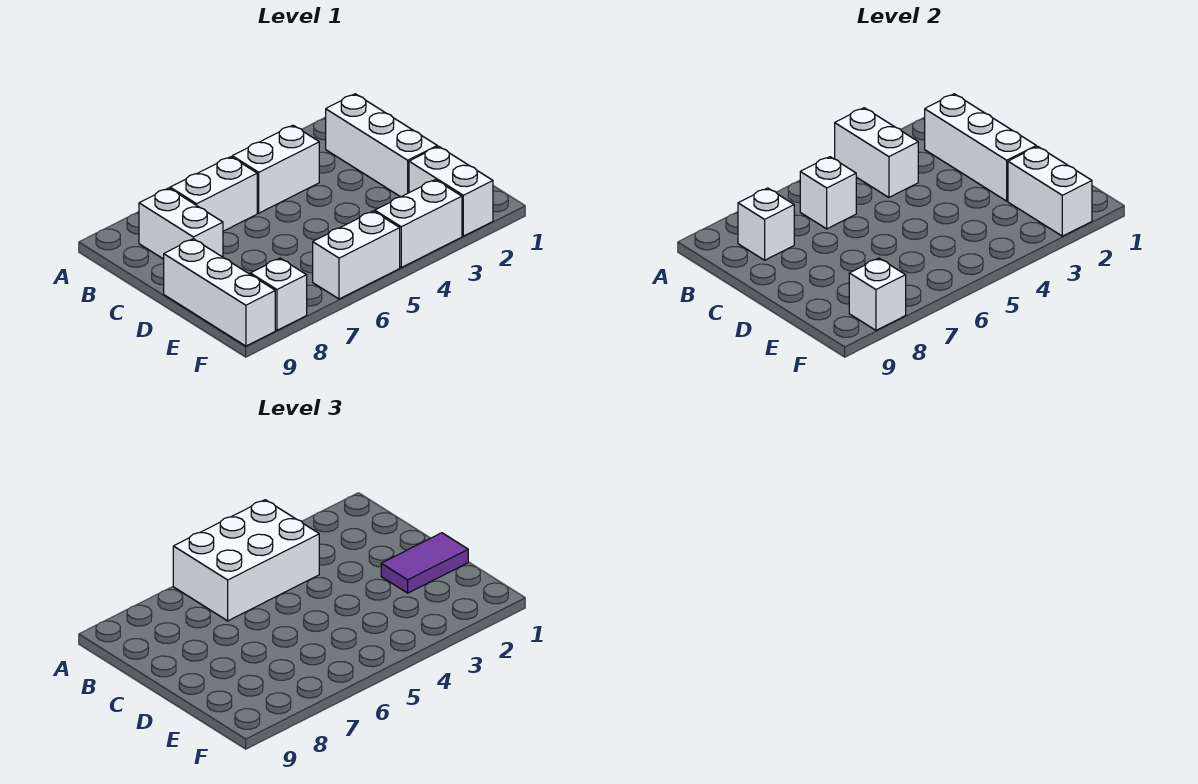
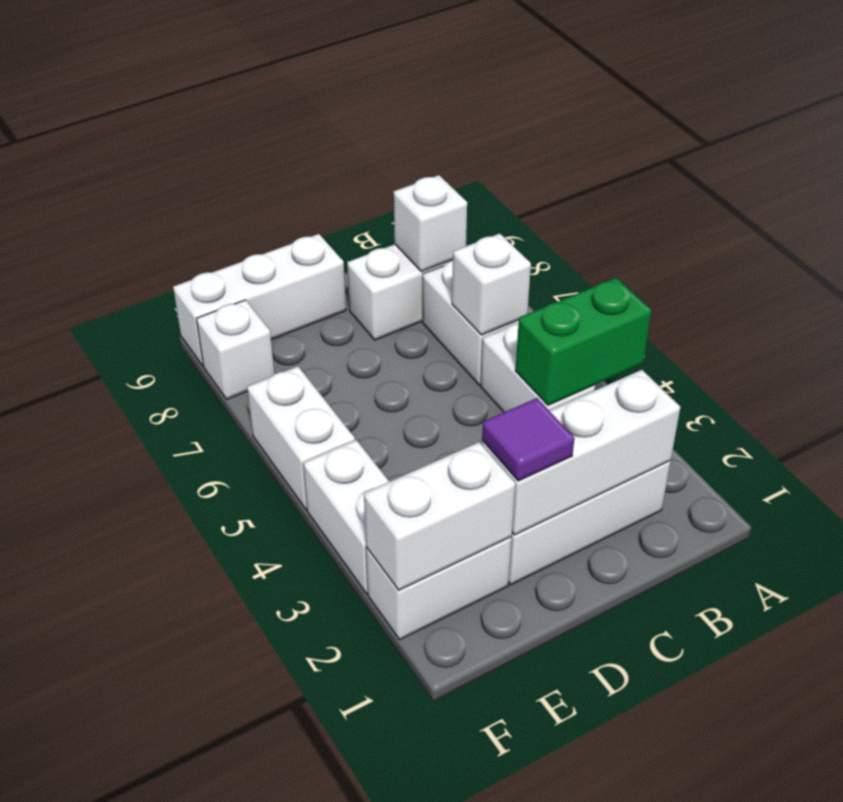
white brick A4:B4 level 2 -> green brick A4:B4 level 2
white brick A4:B6 level 3 -> none
purple tile D1:D2 level 3 -> purple tile D2 level 3
white brick F8 level 2 -> none

